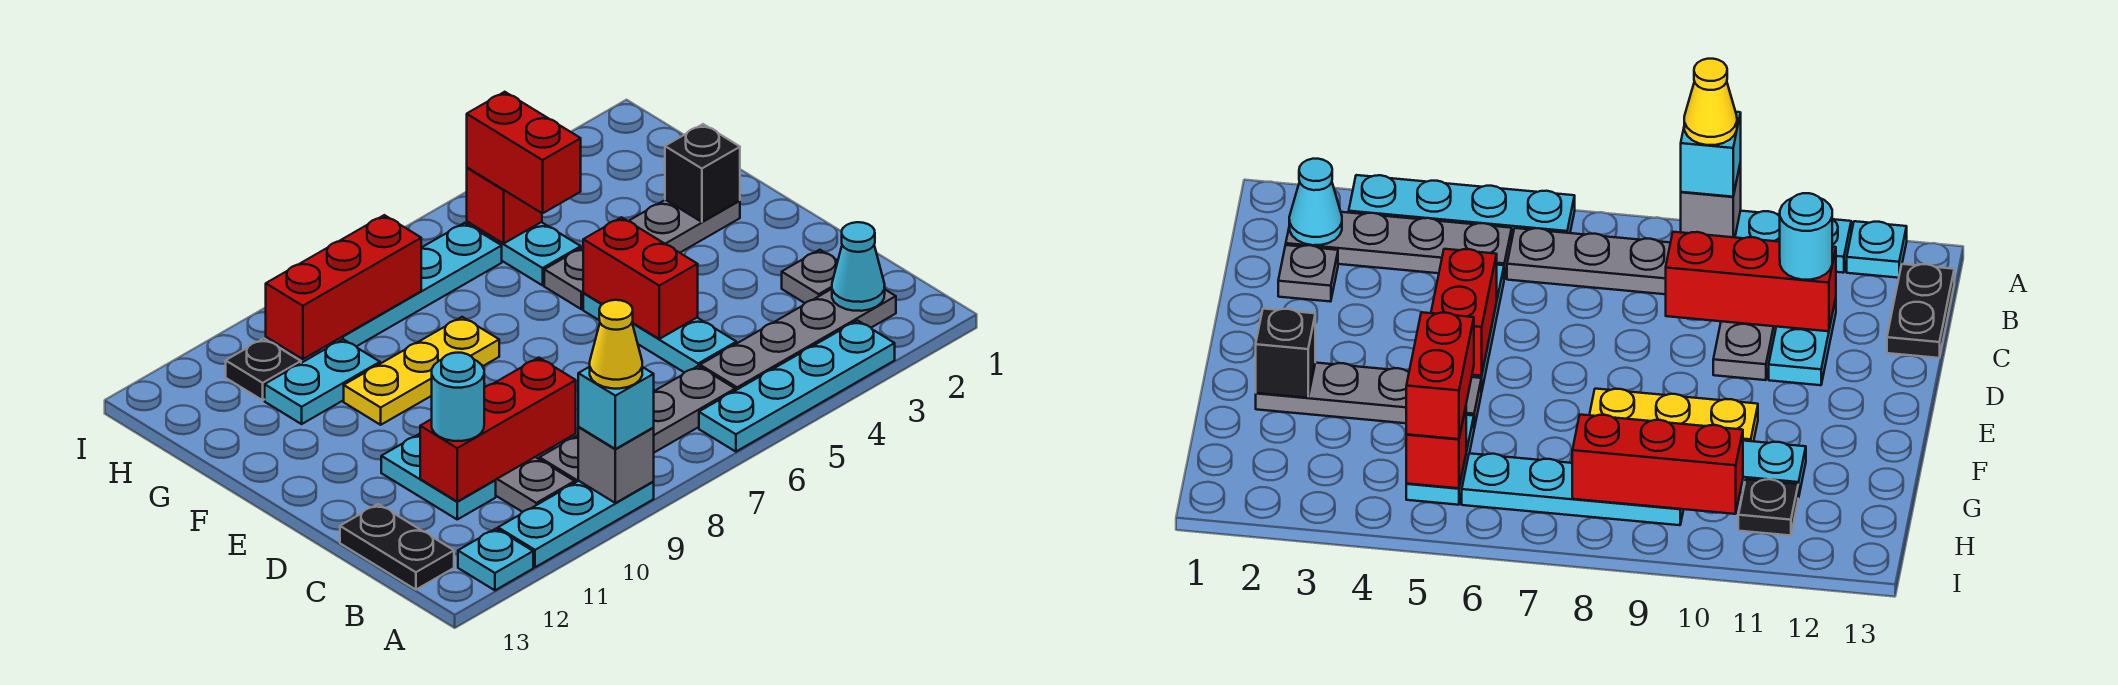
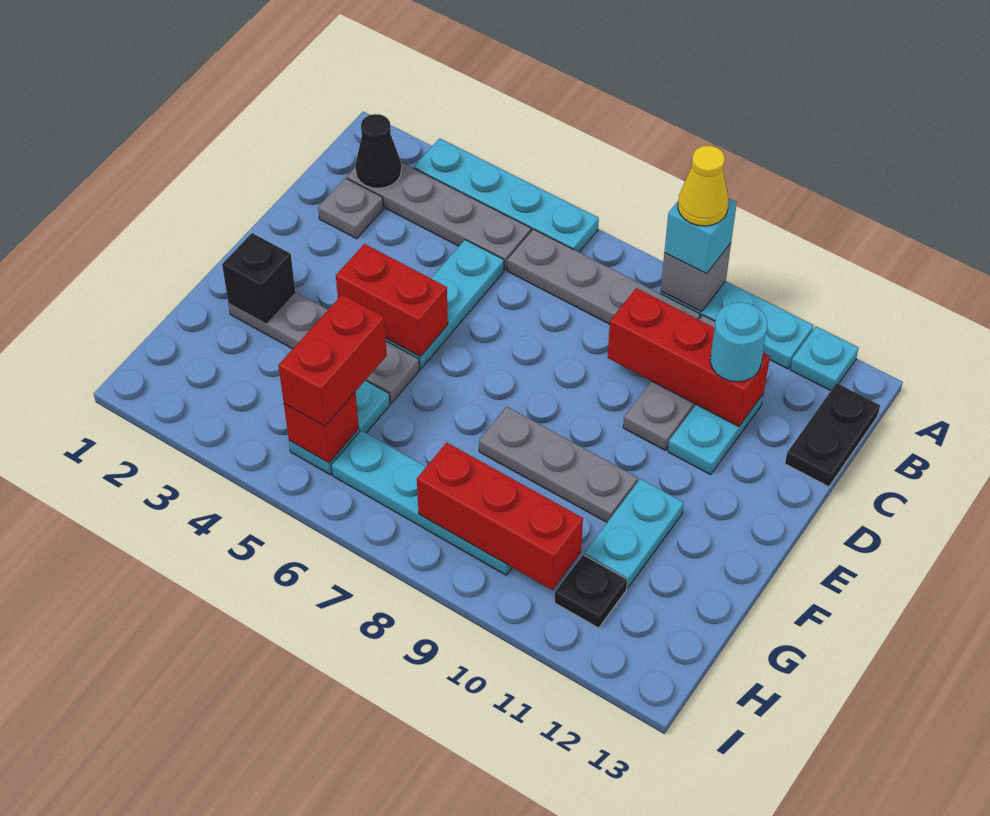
cyan cone B2 level 2 -> black cone B2 level 2
red brick D5:E5 level 2 -> red brick E4:E5 level 2
yellow plate F8:F10 level 1 -> grey plate F8:F10 level 1
cyan plate G10:G11 level 1 -> cyan plate F11:G11 level 1

